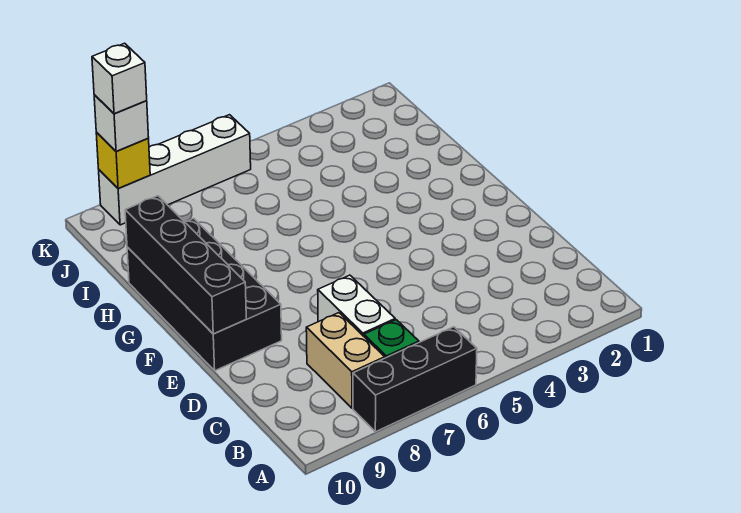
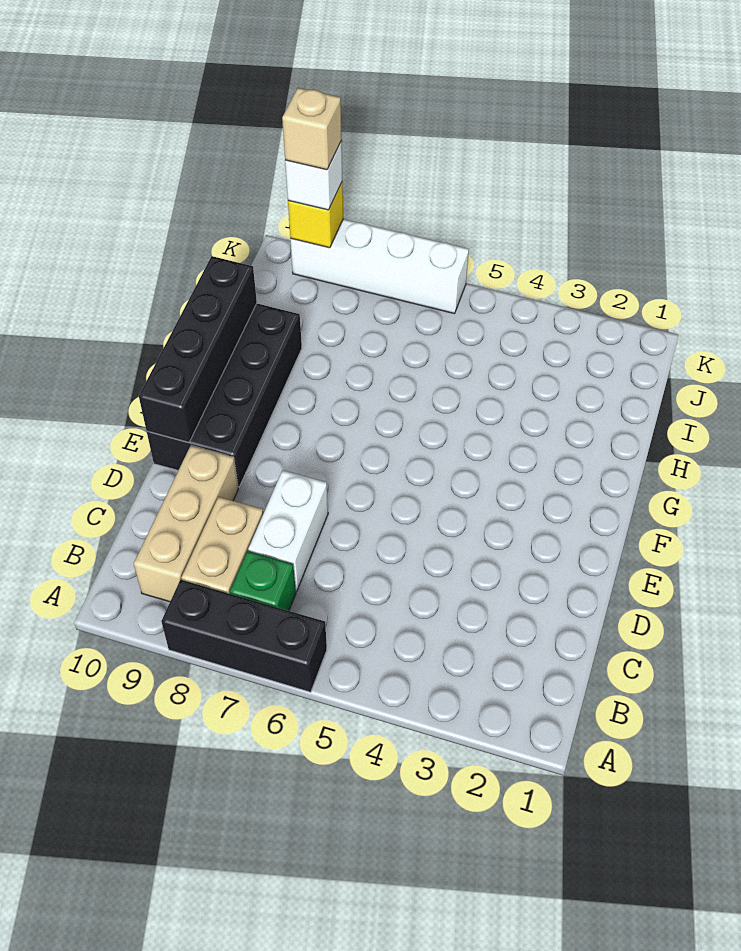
none -> tan brick B9:D9 level 1
white brick K9 level 4 -> tan brick K9 level 4

